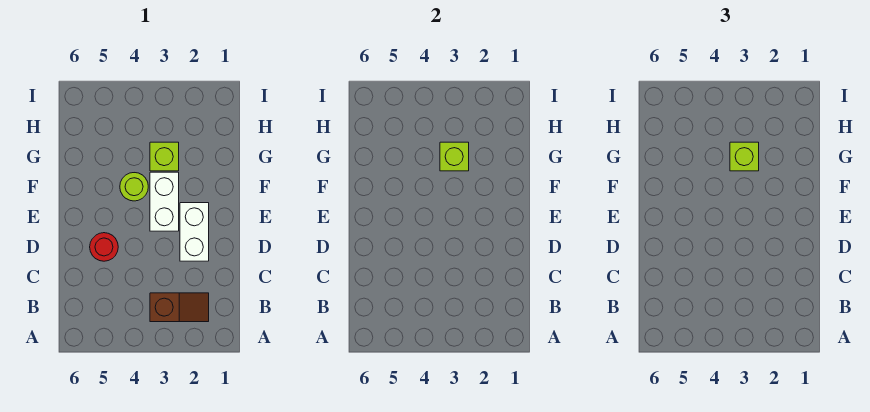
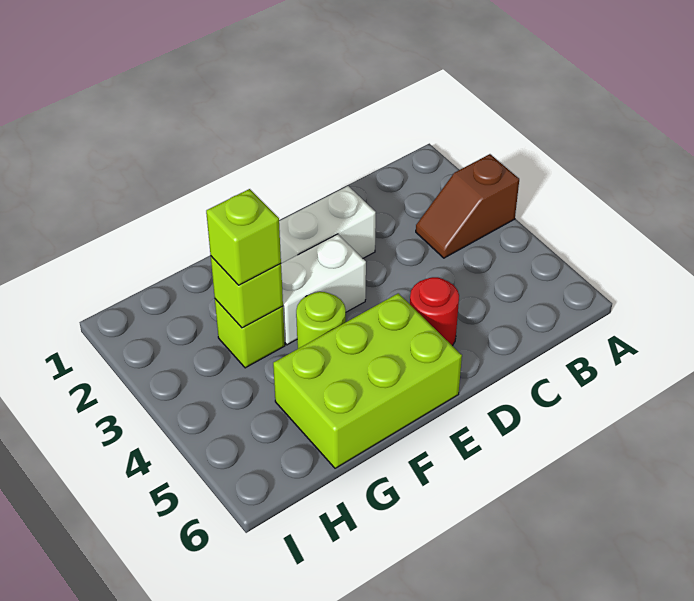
brown slope B2:B3 level 1 top 3 -> brown slope A3:B3 level 1 top A
none -> lime brick E5:G6 level 1

